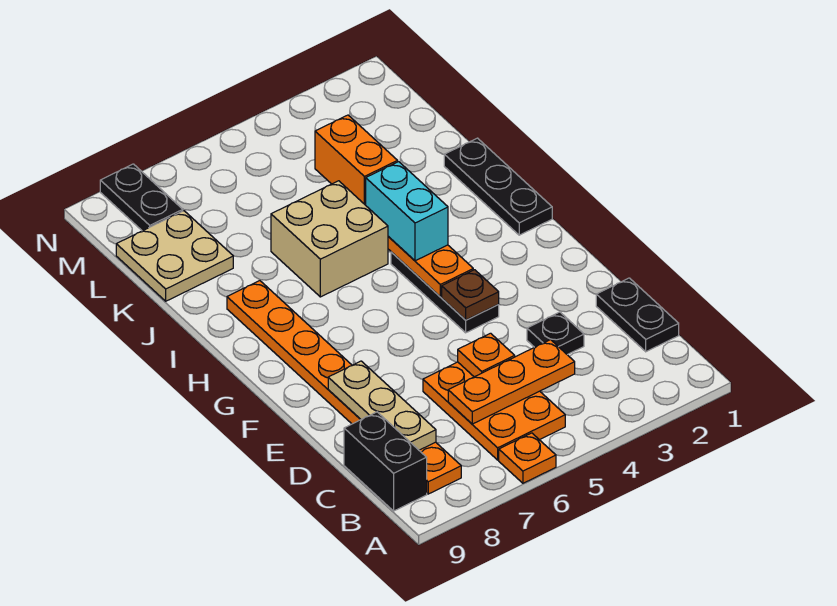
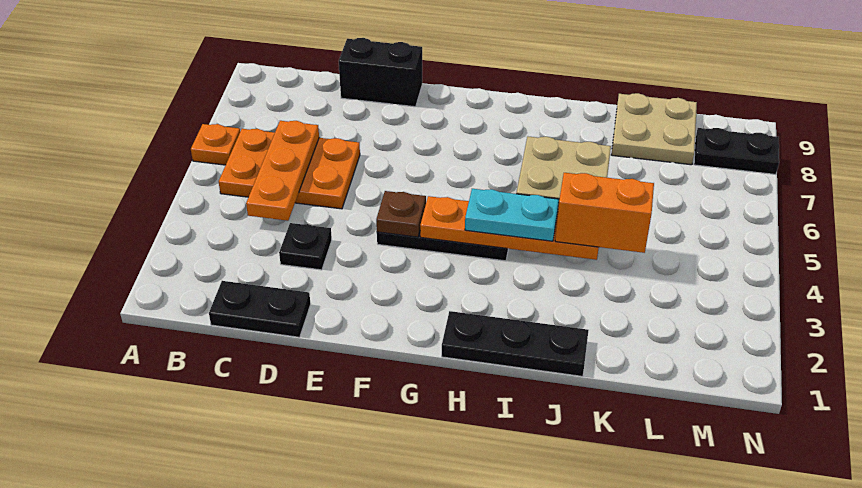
orange plate B8:I8 level 1 -> none
black brick B9:C9 level 1 -> black brick D9:E9 level 1
tan plate C8:E8 level 2 -> none
orange plate D5 level 2 -> none
cyan brick H4:I4 level 3 -> cyan plate H4:I4 level 3

